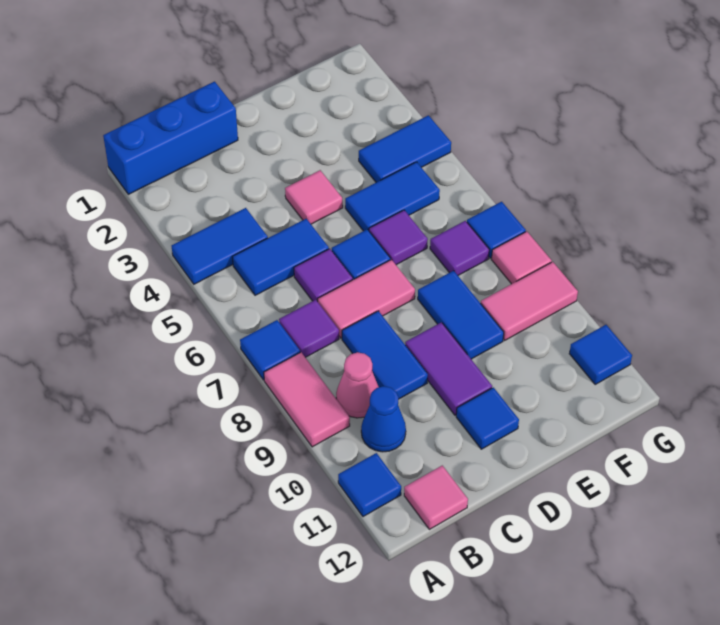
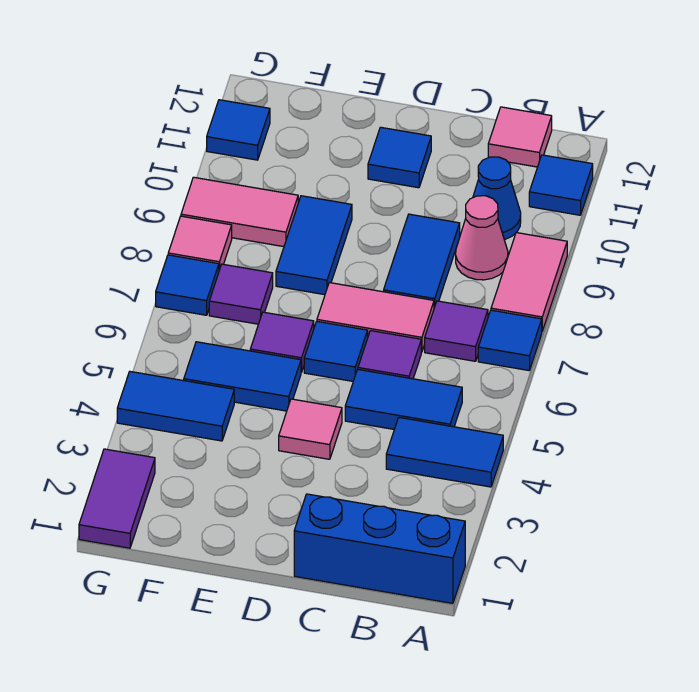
purple tile D9:D10 level 1 -> purple tile G1:G2 level 1

